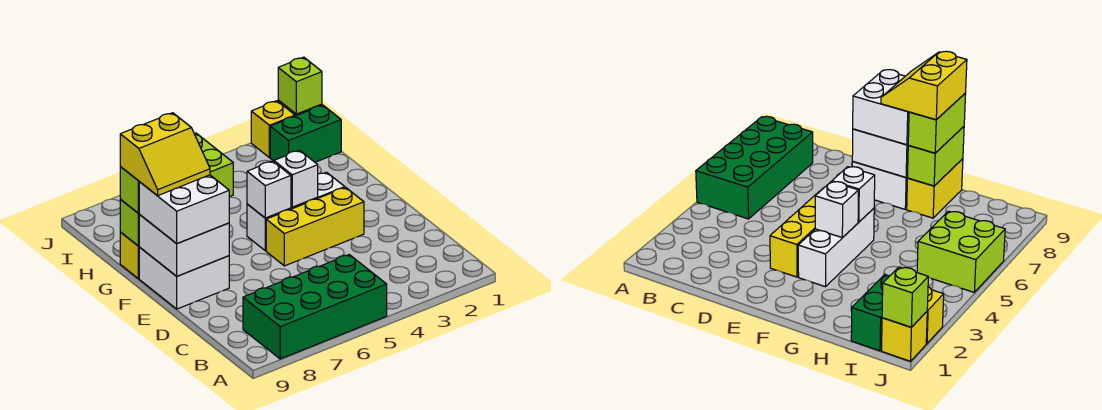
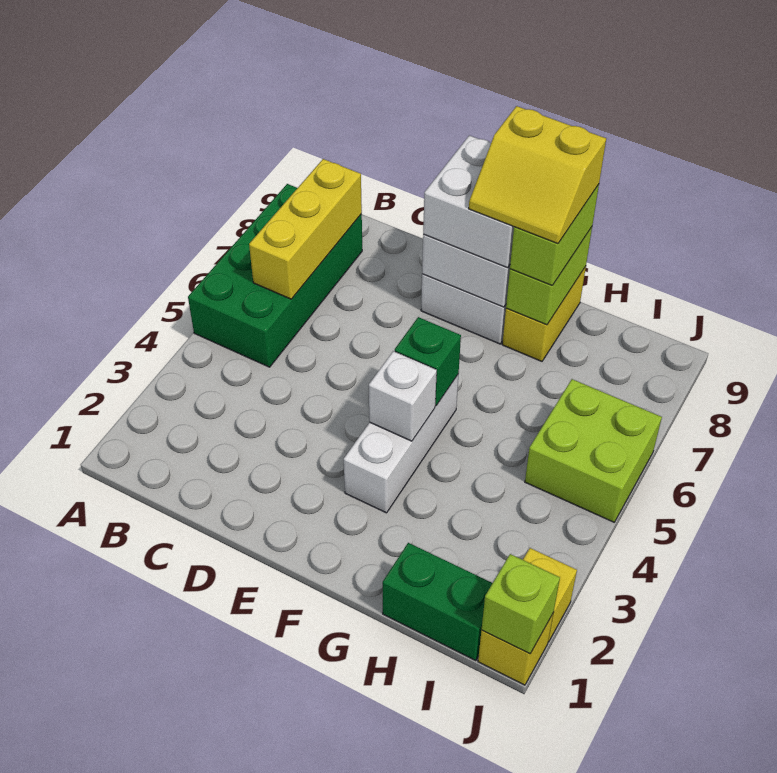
yellow brick E3:E5 level 1 -> yellow brick B6:B8 level 2
white brick F5 level 2 -> green brick F5 level 2
yellow slope F8:G9 level 4 top G -> yellow slope F8:G9 level 4 top 9
green brick I1:I2 level 1 -> green brick H1:I1 level 1

